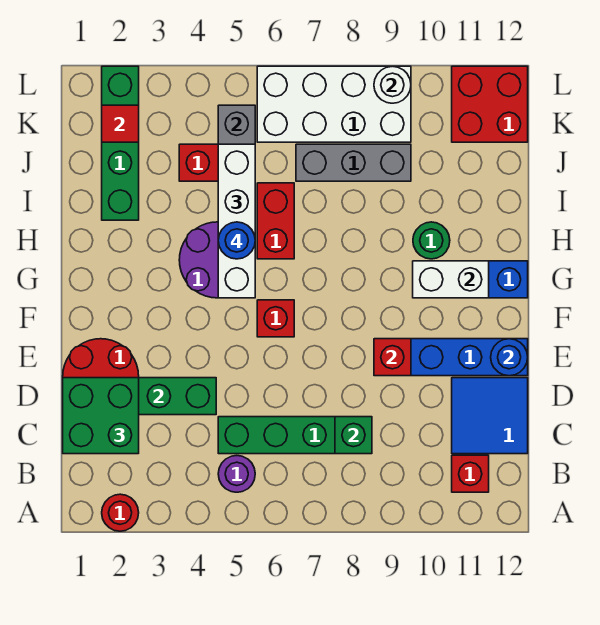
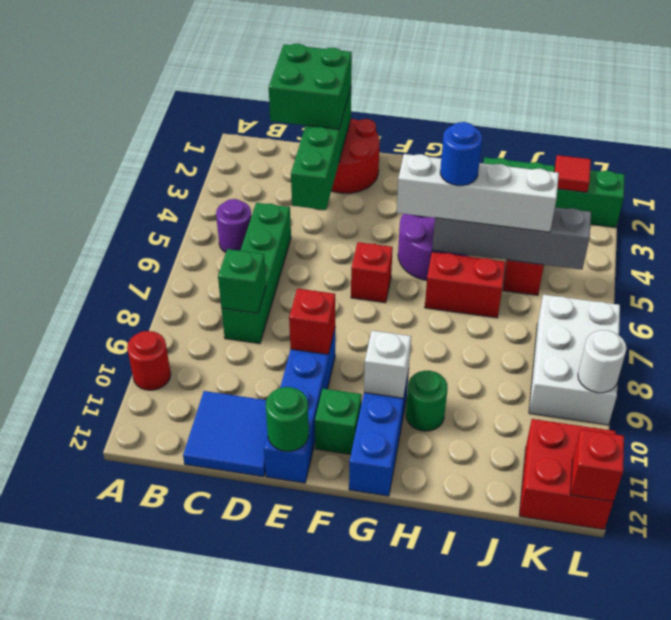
red round brick A2 level 1 -> red round brick A10 level 1
red brick B11 level 1 -> red brick L12 level 2
blue round brick E12 level 2 -> green round brick E12 level 2
none -> green brick F11 level 1
white brick G10:G11 level 2 -> white brick G10 level 2
grey brick J7:J9 level 1 -> none
white brick K6:L9 level 1 -> white brick K7:L9 level 1

